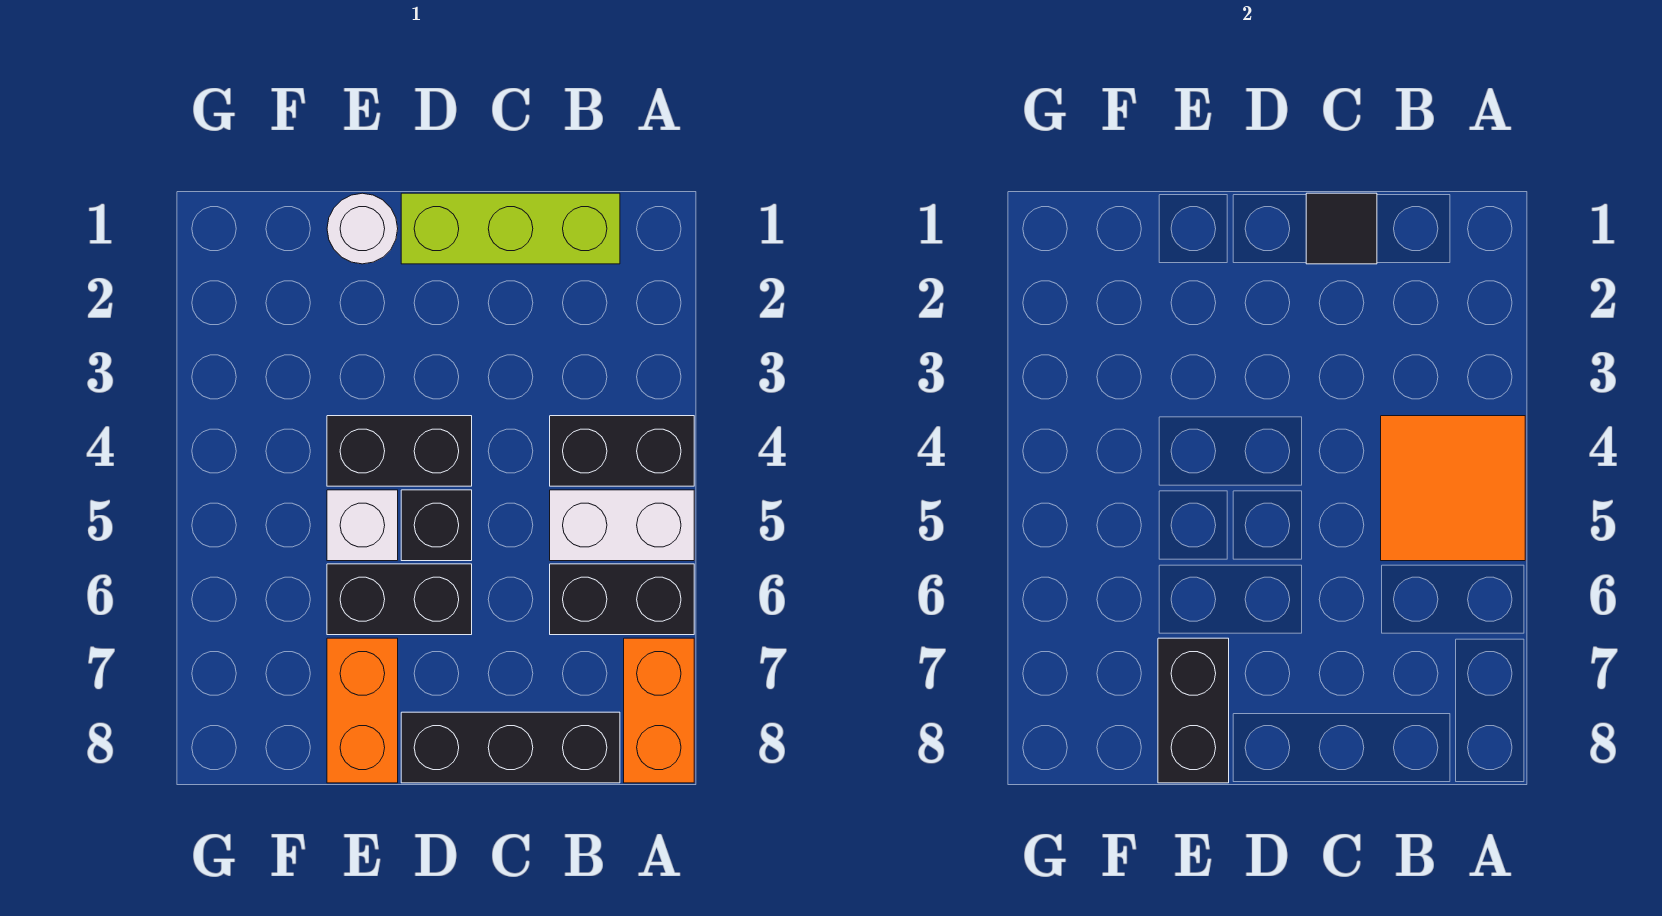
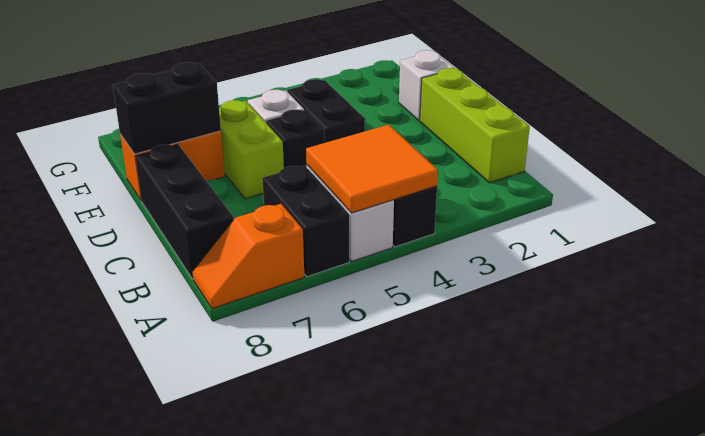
orange brick A7:A8 level 1 -> orange slope A7:A8 level 1 top 7
black tile C1 level 2 -> none
black brick D6:E6 level 1 -> lime brick D6:E6 level 1
white round brick E1 level 1 -> white brick E1 level 1

